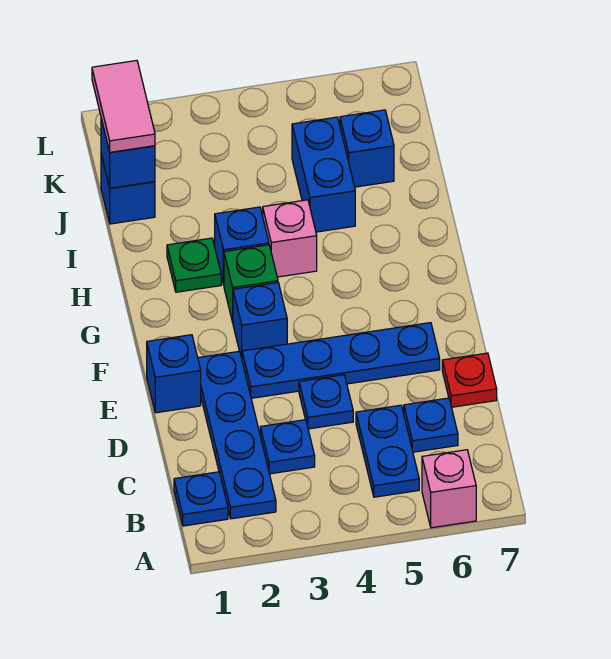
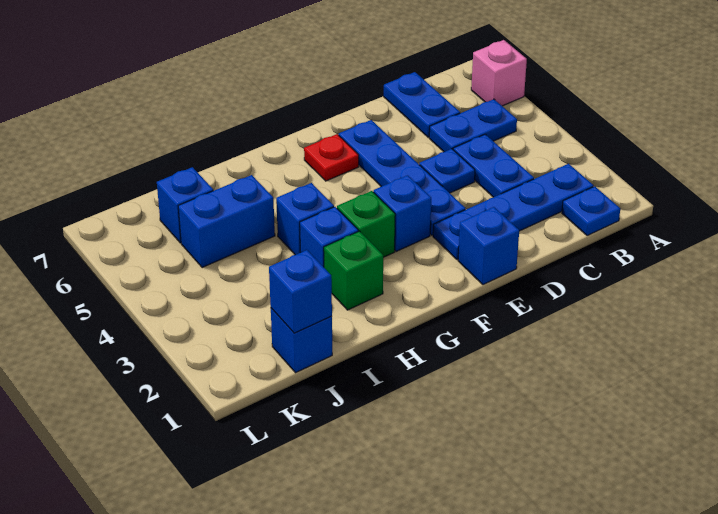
blue plate C3 level 1 -> blue plate C3:C4 level 1
blue plate C6 level 1 -> blue plate C6:C7 level 1
red plate D7 level 1 -> red plate F6 level 1
green plate H2 level 1 -> green brick H2 level 1
pink brick H4 level 1 -> blue brick H4 level 1
pink tile J1:K1 level 3 -> none

